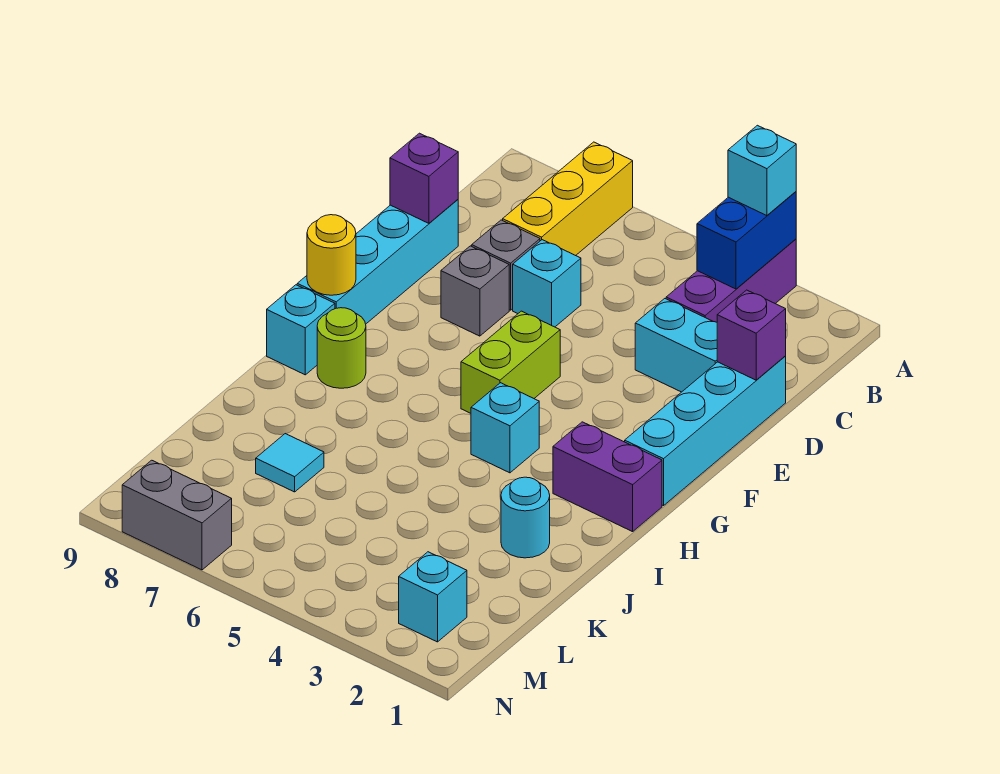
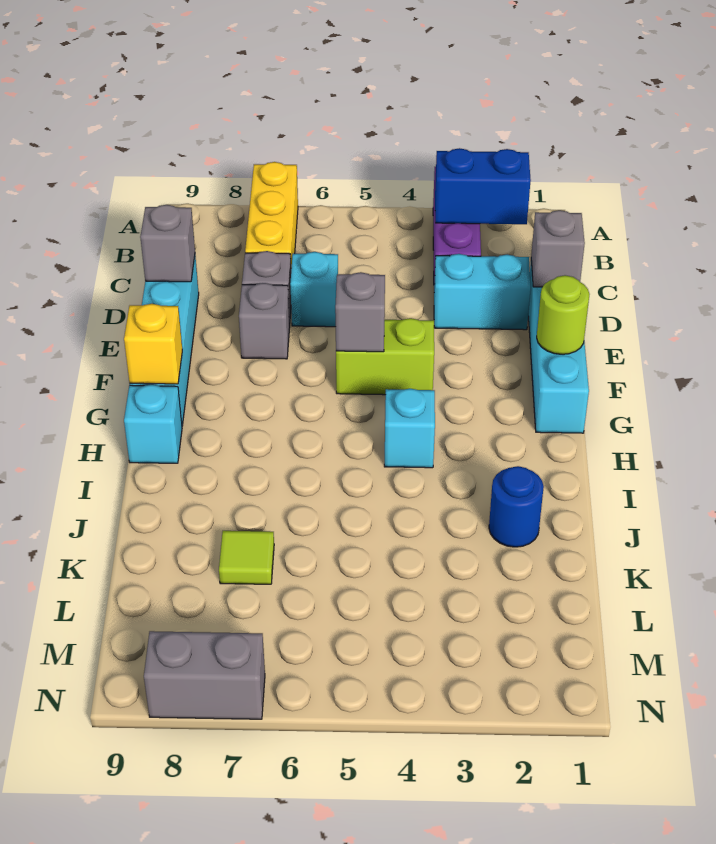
blue brick A3:B3 level 2 -> blue brick B2:B3 level 2
cyan brick A3 level 3 -> none
purple brick D1 level 2 -> grey brick D1 level 2
purple brick D9 level 2 -> grey brick D9 level 2
lime brick F5:G5 level 1 -> lime brick F4:F5 level 1
none -> grey brick F5 level 2
yellow round brick G9 level 2 -> yellow brick G9 level 2
purple brick H1:H2 level 1 -> none
lime round brick H8 level 1 -> lime round brick F1 level 2
cyan round brick J2 level 1 -> blue round brick J2 level 1
cyan tile K7 level 1 -> lime tile K7 level 1
cyan brick M2 level 1 -> none

